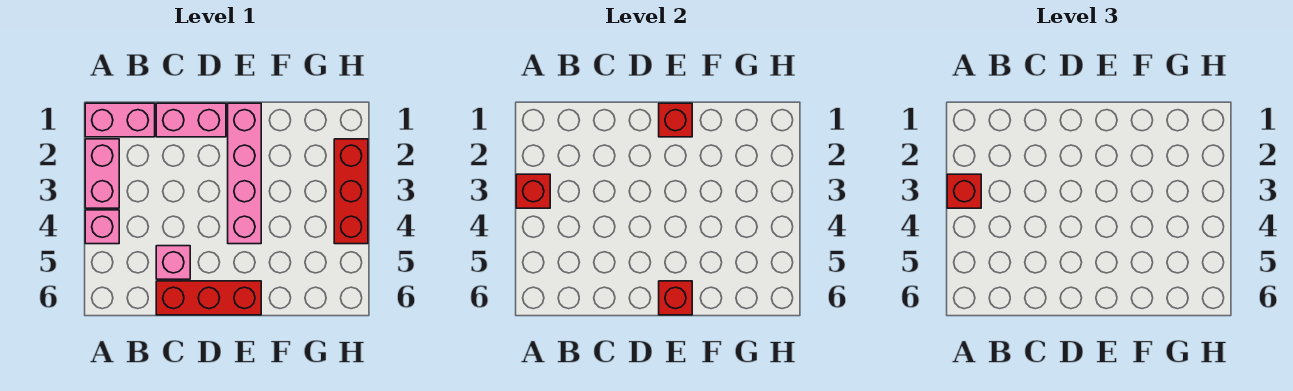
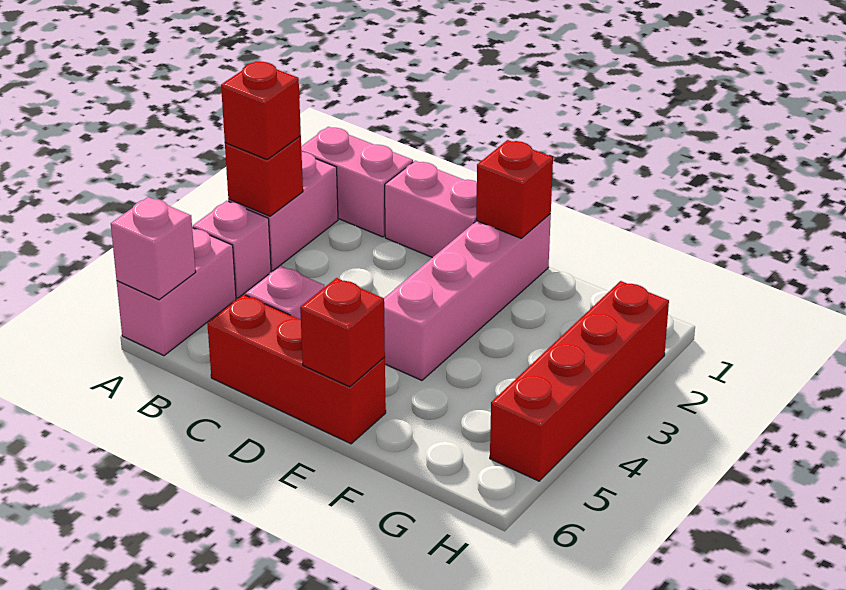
none -> pink brick A5:A6 level 1
none -> pink brick A6 level 2
red brick H2:H4 level 1 -> red brick H2:H5 level 1

